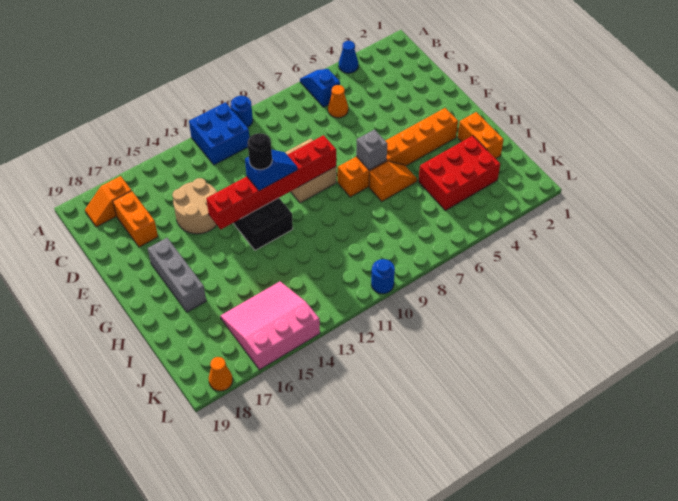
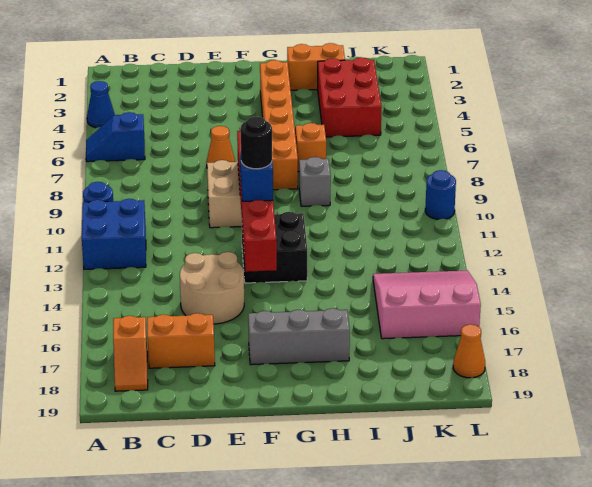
orange cone C6 level 1 -> orange cone E7 level 1
grey brick G7 level 2 -> grey brick H9 level 1
pink slope J14:L16 level 1 top L -> pink slope J14:L16 level 1 top 16

